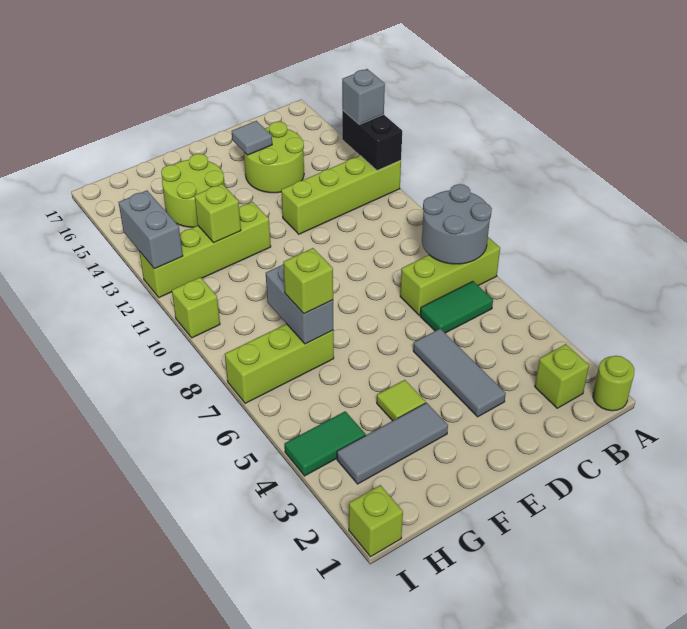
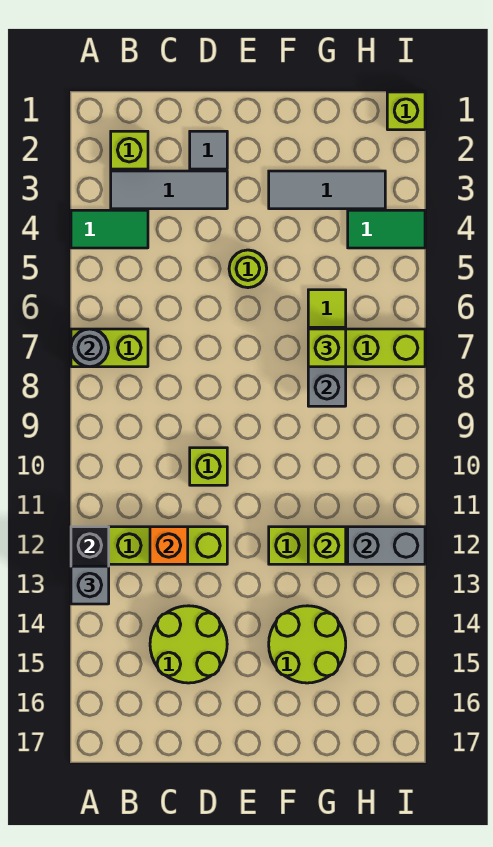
lime round brick A1 level 1 -> lime round brick E5 level 1
lime brick A7:C7 level 1 -> lime brick A7:B7 level 1
grey round brick A7:B8 level 2 -> grey round brick A7 level 2
green tile B6:C6 level 1 -> green tile A4:B4 level 1
none -> orange brick C12 level 2
grey tile D3:D5 level 1 -> grey tile B3:D3 level 1
grey tile D15 level 2 -> grey tile D2 level 1
lime tile F4 level 1 -> lime tile G6 level 1
lime brick I10 level 1 -> lime brick D10 level 1
grey brick I12:I13 level 2 -> grey brick H12:I12 level 2

